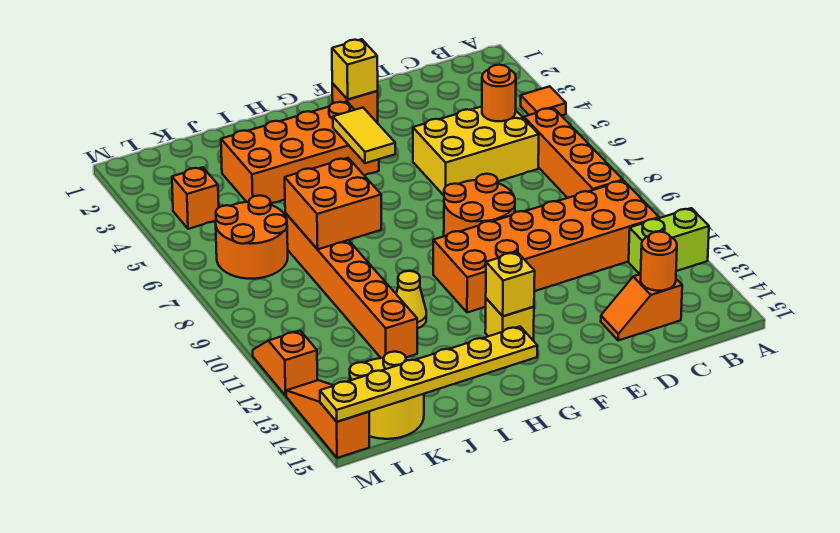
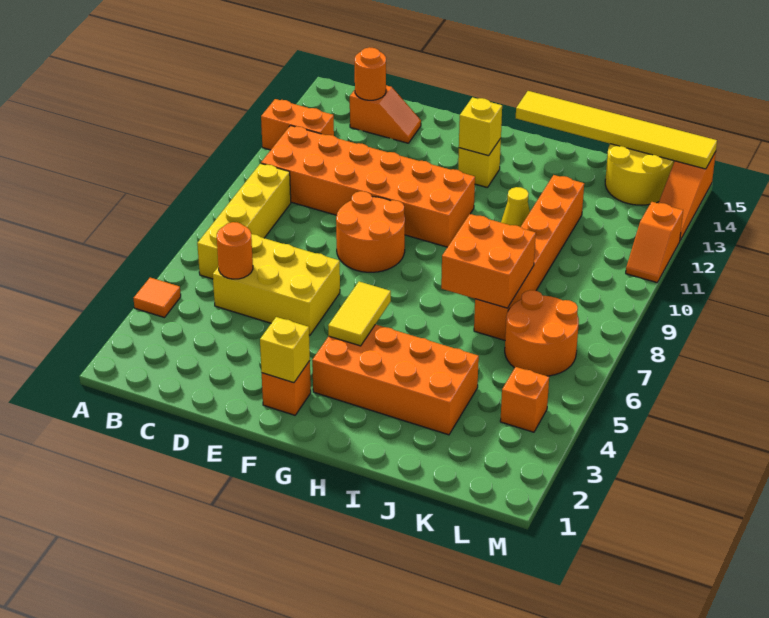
lime brick A12:B12 level 1 -> orange brick A12:B12 level 1
orange brick B6:B9 level 1 -> yellow brick B6:B9 level 1
yellow plate H15:M15 level 2 -> yellow tile H15:M15 level 2

